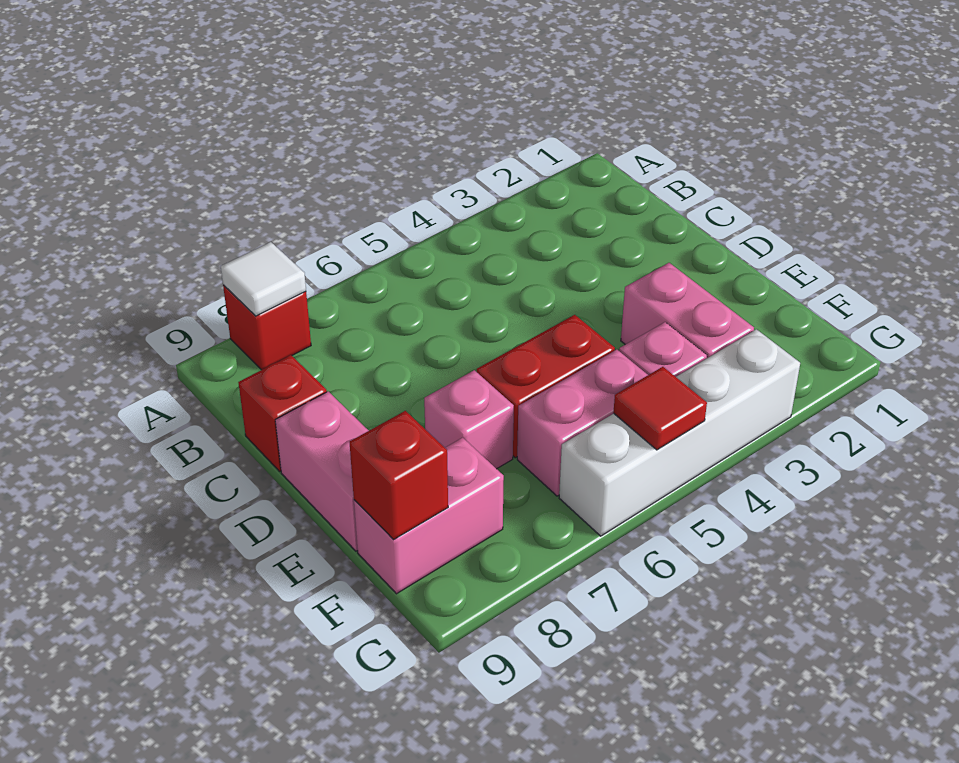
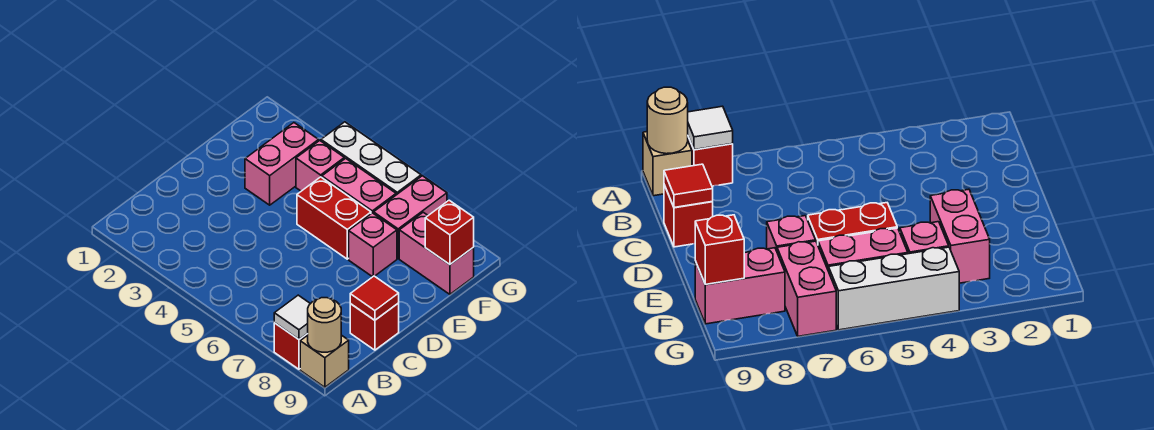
none -> tan brick A9 level 1
none -> tan round brick A9 level 2
pink brick D9:E9 level 1 -> pink brick F7:G7 level 1
white brick G3:G6 level 1 -> white brick G4:G6 level 1
red tile G5 level 2 -> red tile C9 level 2

